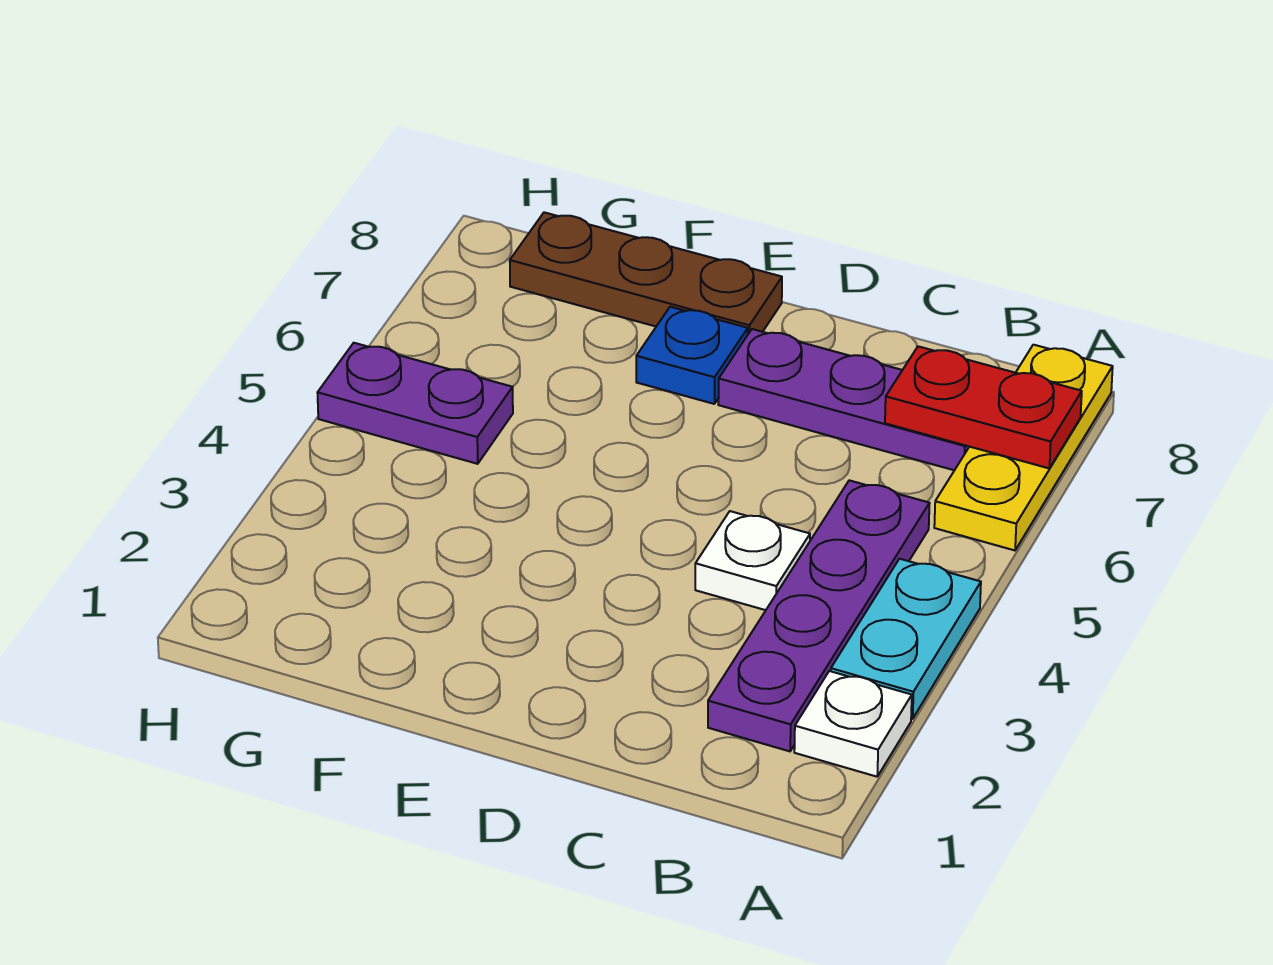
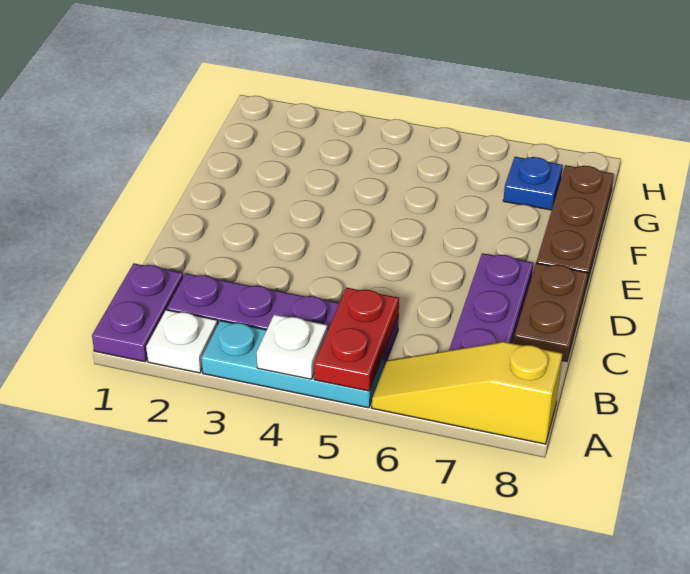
cyan plate A3:A4 level 1 -> cyan plate A3:A5 level 1
yellow plate A6:A8 level 1 -> yellow slope A6:A8 level 1 top 8
red plate A7:B7 level 2 -> red plate A5:B5 level 2
white plate C4 level 1 -> white plate A4 level 2
none -> brown plate C8:D8 level 1
blue plate E7 level 1 -> blue plate G7 level 1
purple plate G5:H5 level 1 -> purple plate A1:B1 level 1

